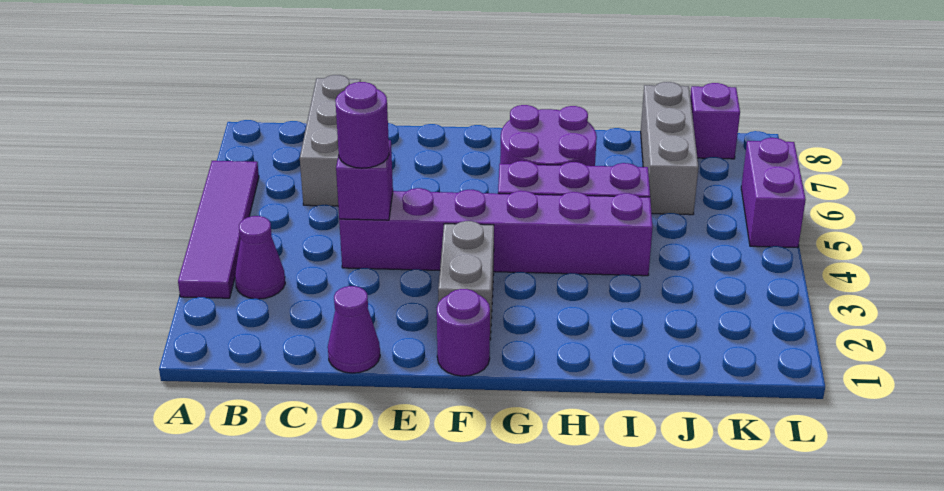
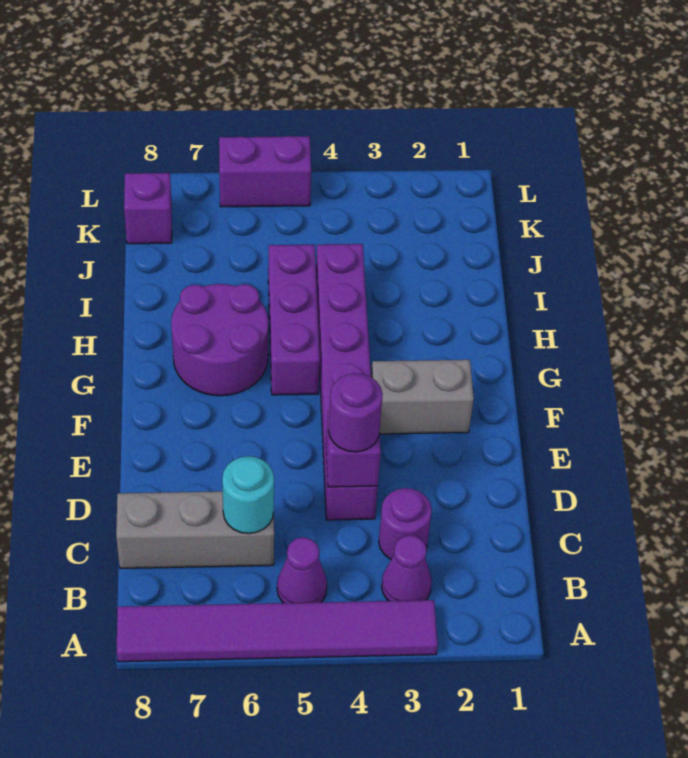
purple tile A3:A6 level 1 -> purple tile A3:A8 level 1
none -> cyan round brick C6 level 2
purple cone D1 level 1 -> purple cone B5 level 1
purple round brick F1 level 1 -> purple round brick C3 level 1
grey brick J6:J8 level 1 -> none

